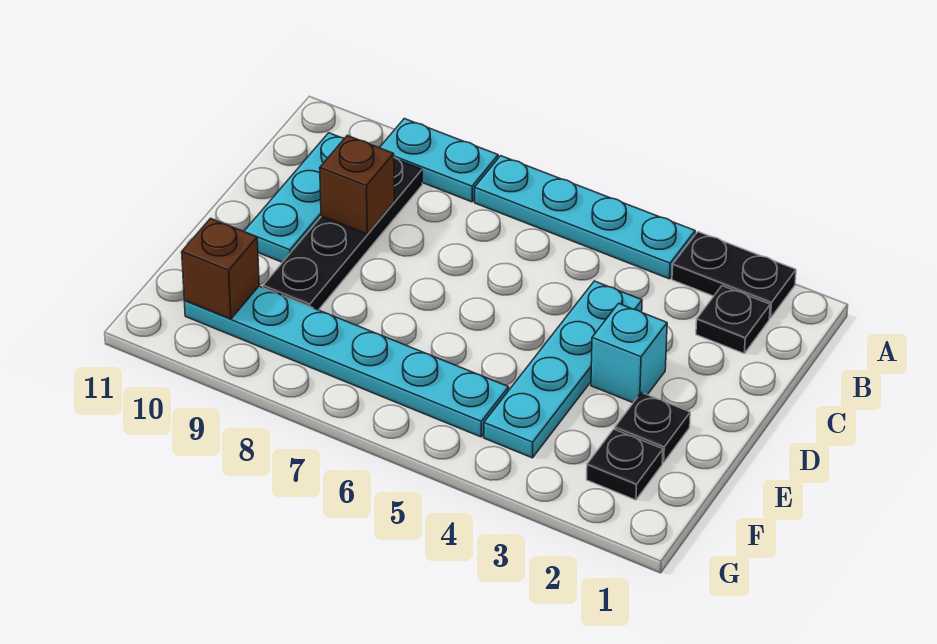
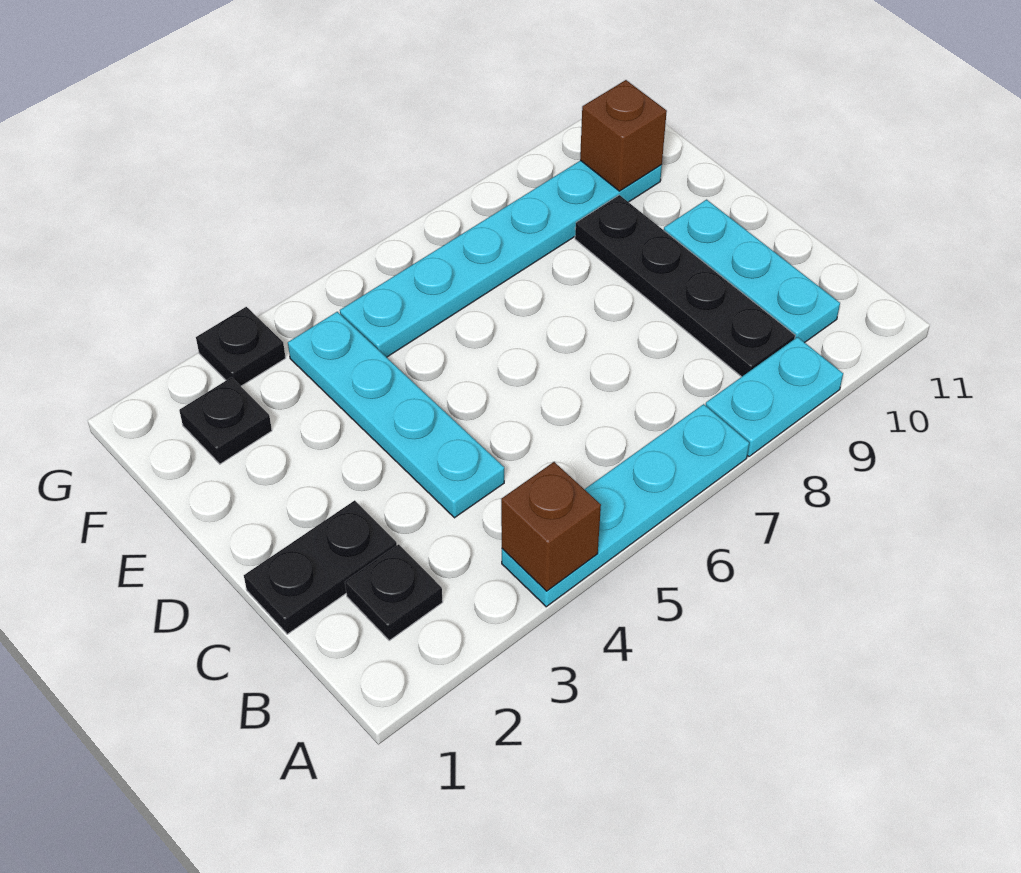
black plate A2:A3 level 1 -> black plate C1:C2 level 1
brown brick C9 level 2 -> brown brick A4 level 2
cyan brick D3 level 1 -> none
black plate E2 level 1 -> black plate G3 level 1

